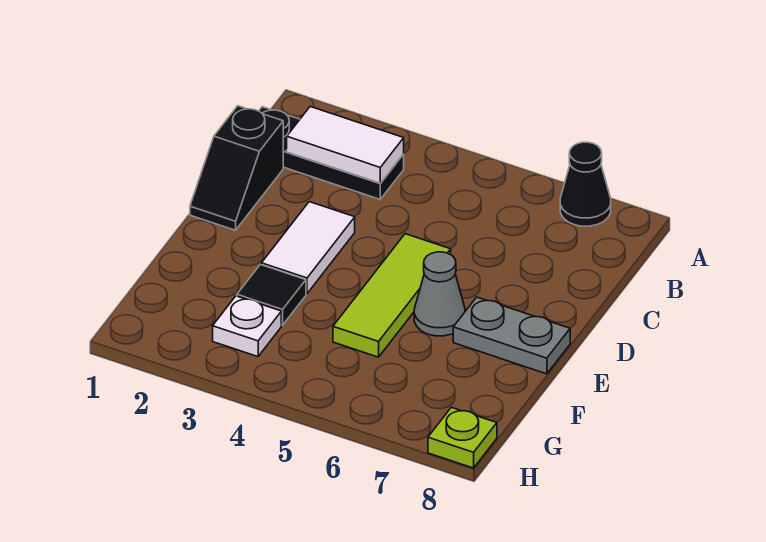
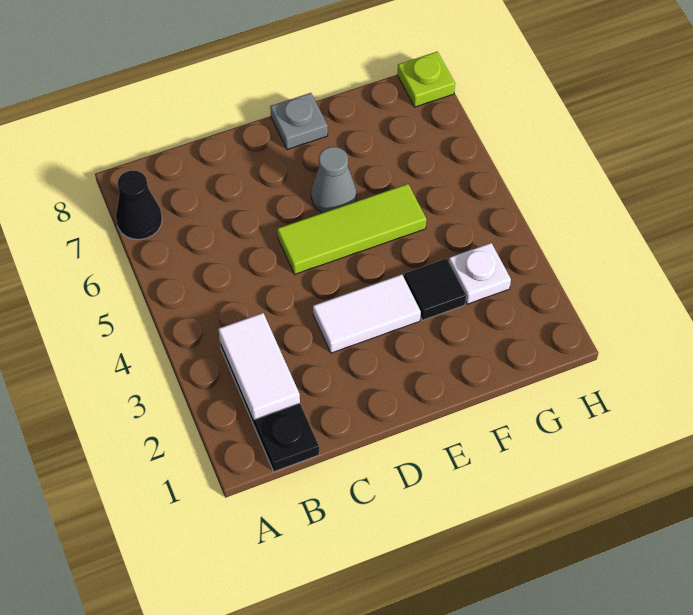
black slope C1:D1 level 1 top C -> none
grey plate E7:E8 level 1 -> grey plate E8 level 1

